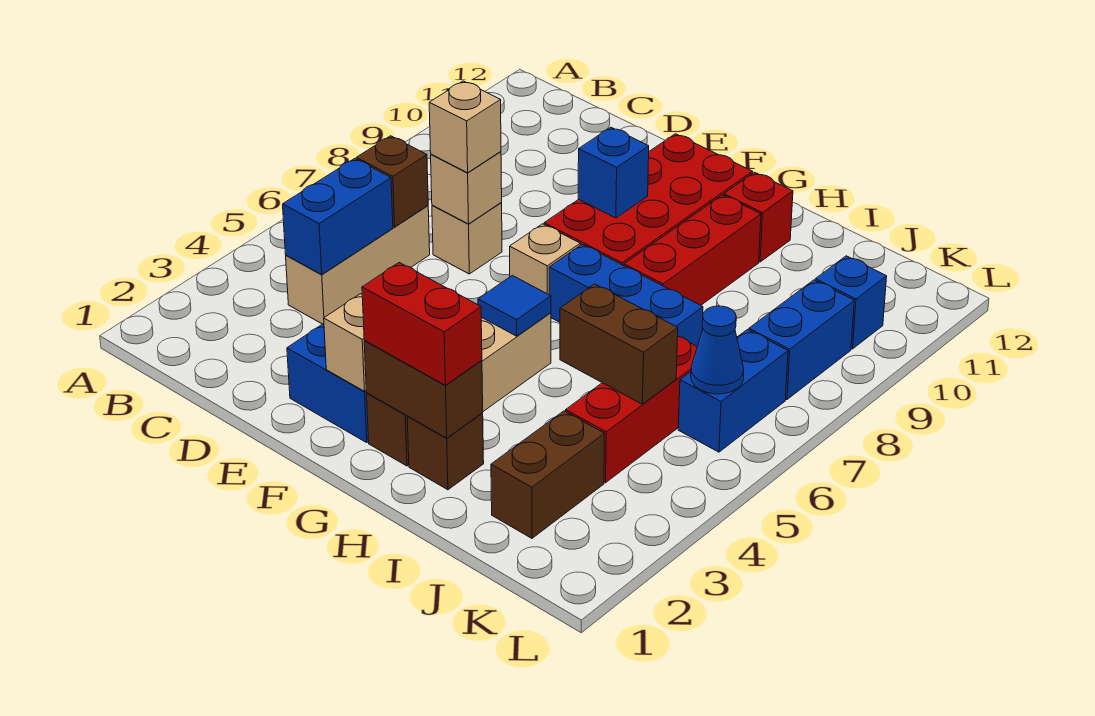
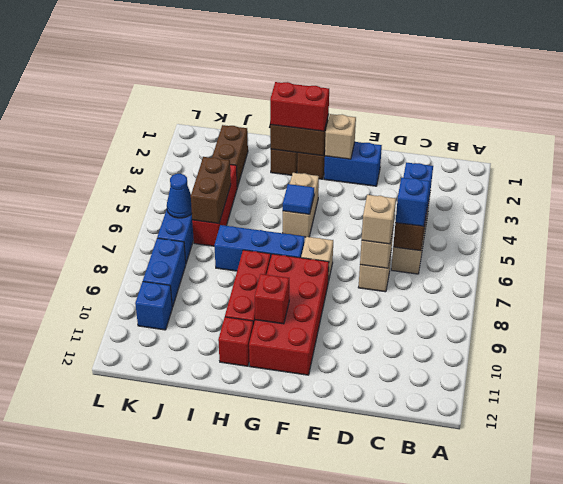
blue brick F9 level 2 -> blue brick C6 level 3
none -> red brick G10 level 2
brown brick I5:J5 level 2 -> brown brick J5:J6 level 2

